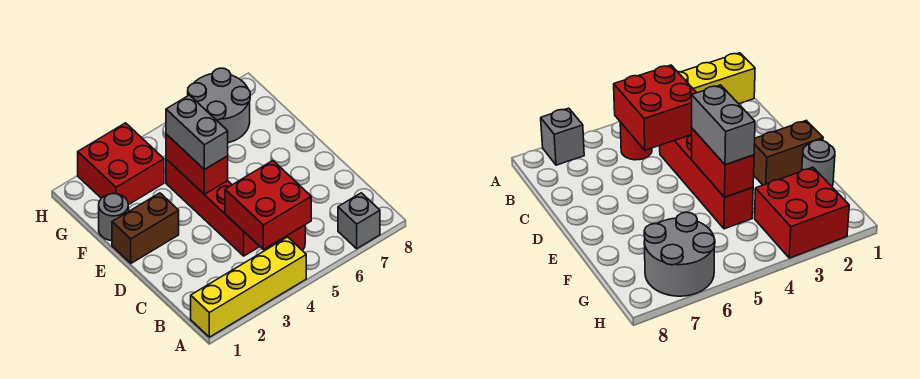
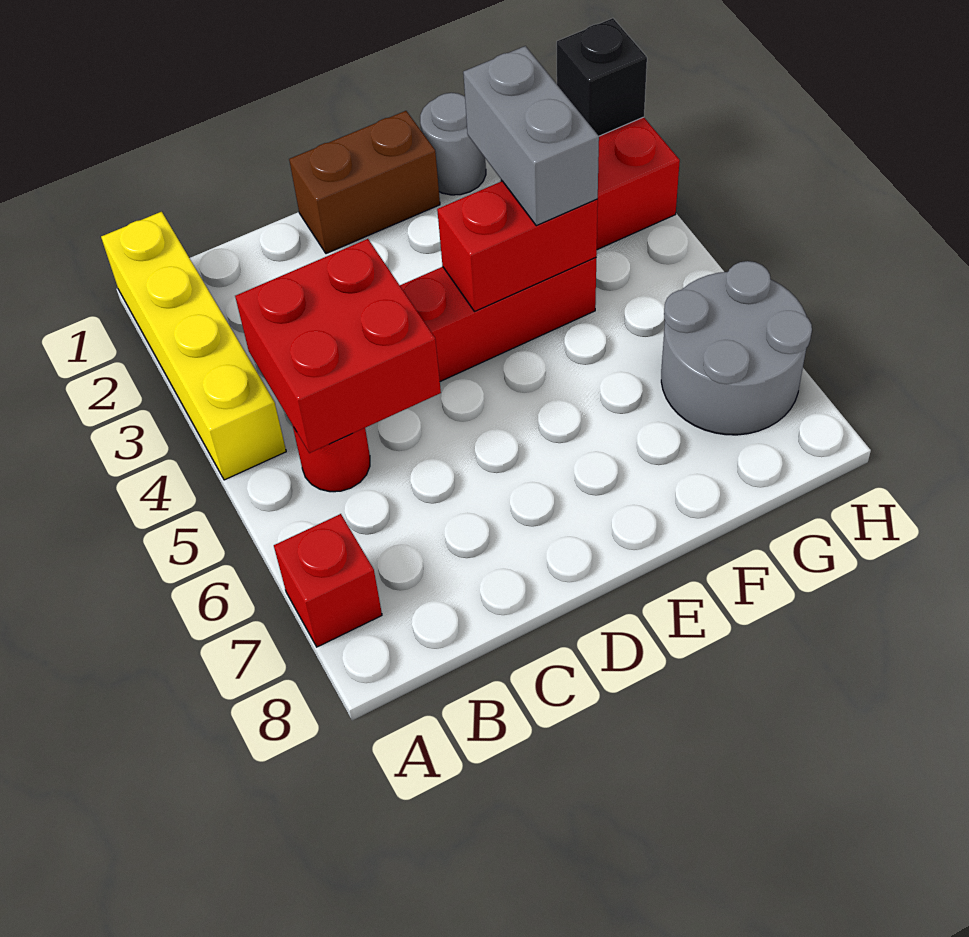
grey brick A7 level 1 -> red brick A7 level 1
brown brick E1:E2 level 1 -> brown brick D1:E1 level 1
grey brick E4:F4 level 3 -> grey brick F3:F4 level 3
none -> black brick H2 level 2

